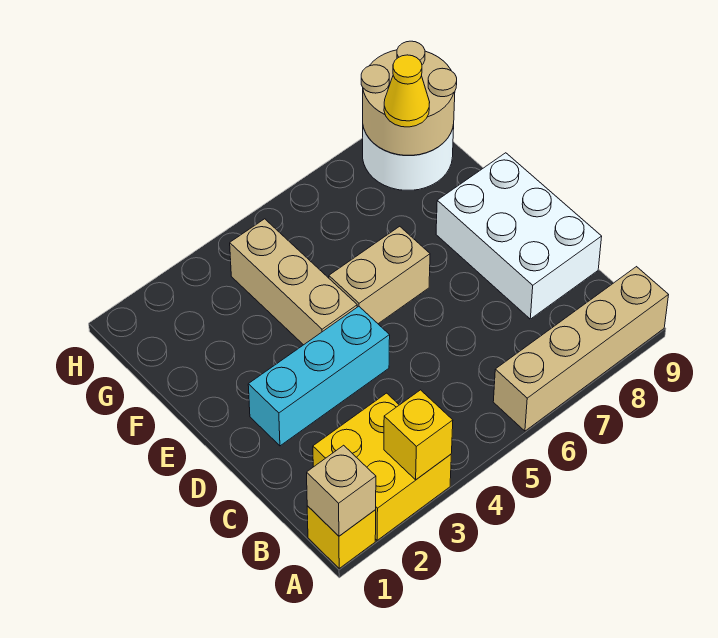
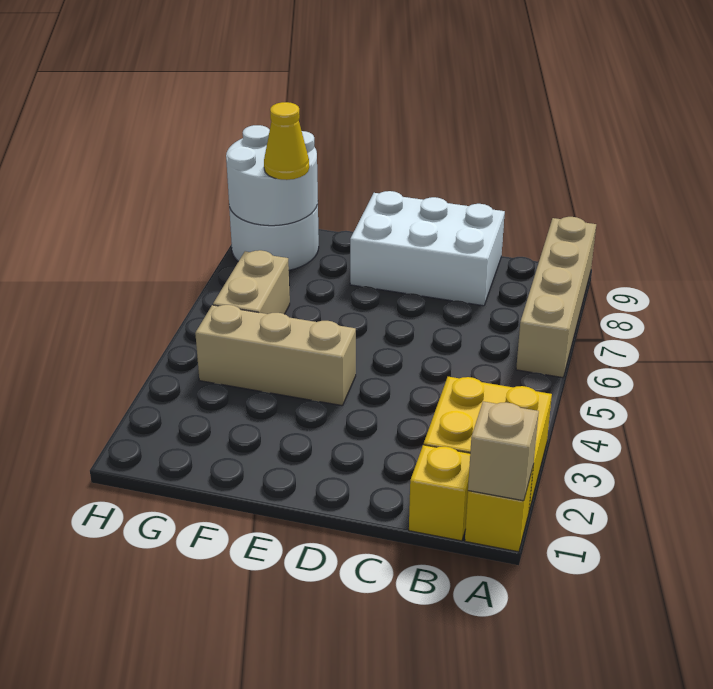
yellow brick A3 level 2 -> yellow brick B1 level 1
cyan brick D2:D4 level 1 -> none
tan brick E5:E6 level 1 -> tan brick G5:G6 level 1
tan round brick G8:H9 level 2 -> white round brick G8:H9 level 2

